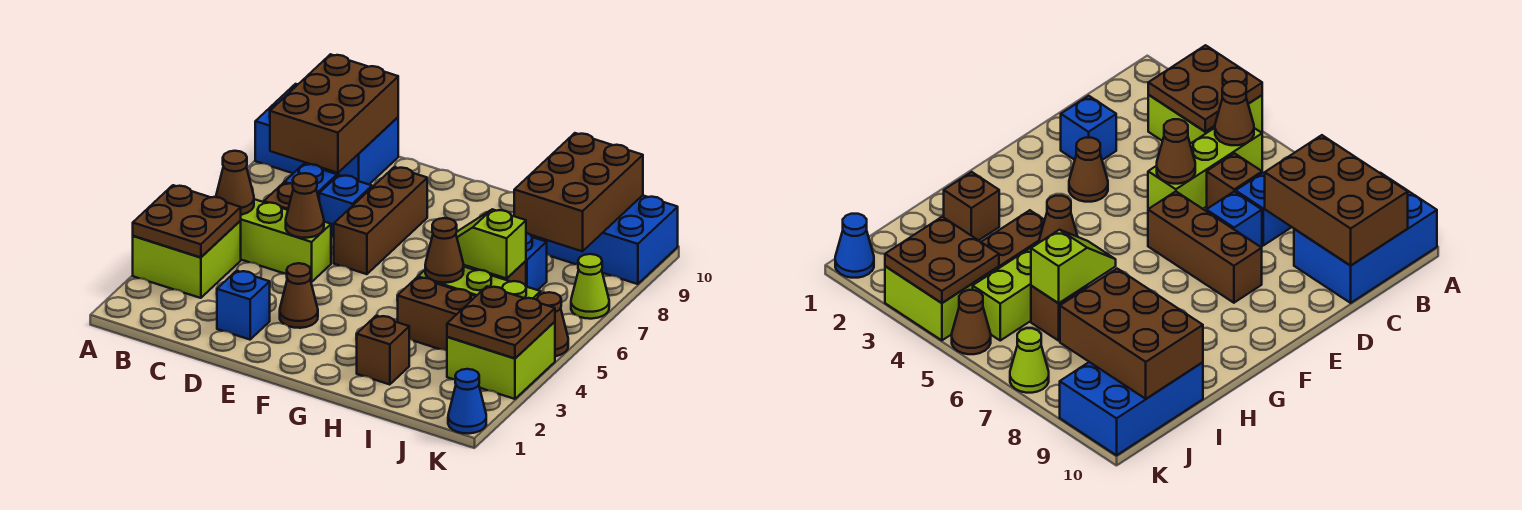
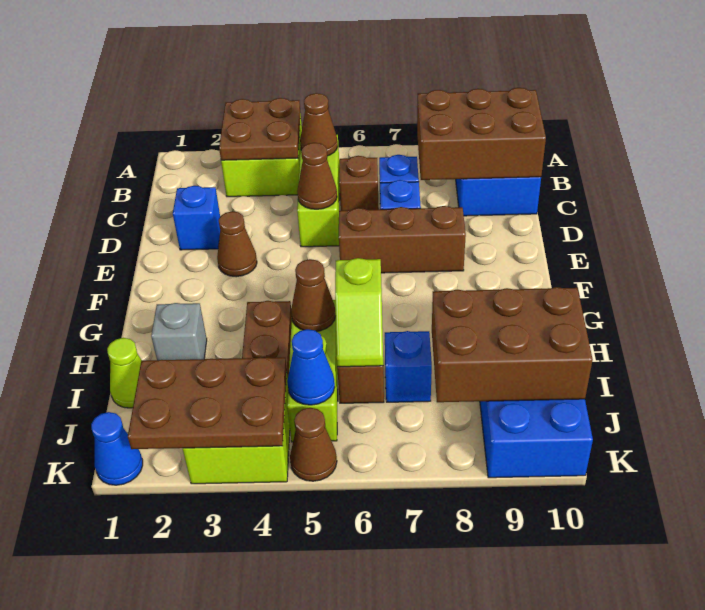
brown brick H2 level 1 -> grey brick H2 level 1
lime slope H6:I6 level 2 top I -> lime slope H6:I6 level 2 top H
brown plate J3:K4 level 2 -> brown plate J2:K4 level 2
none -> blue cone J5 level 2
lime cone K7 level 1 -> lime cone I1 level 1

